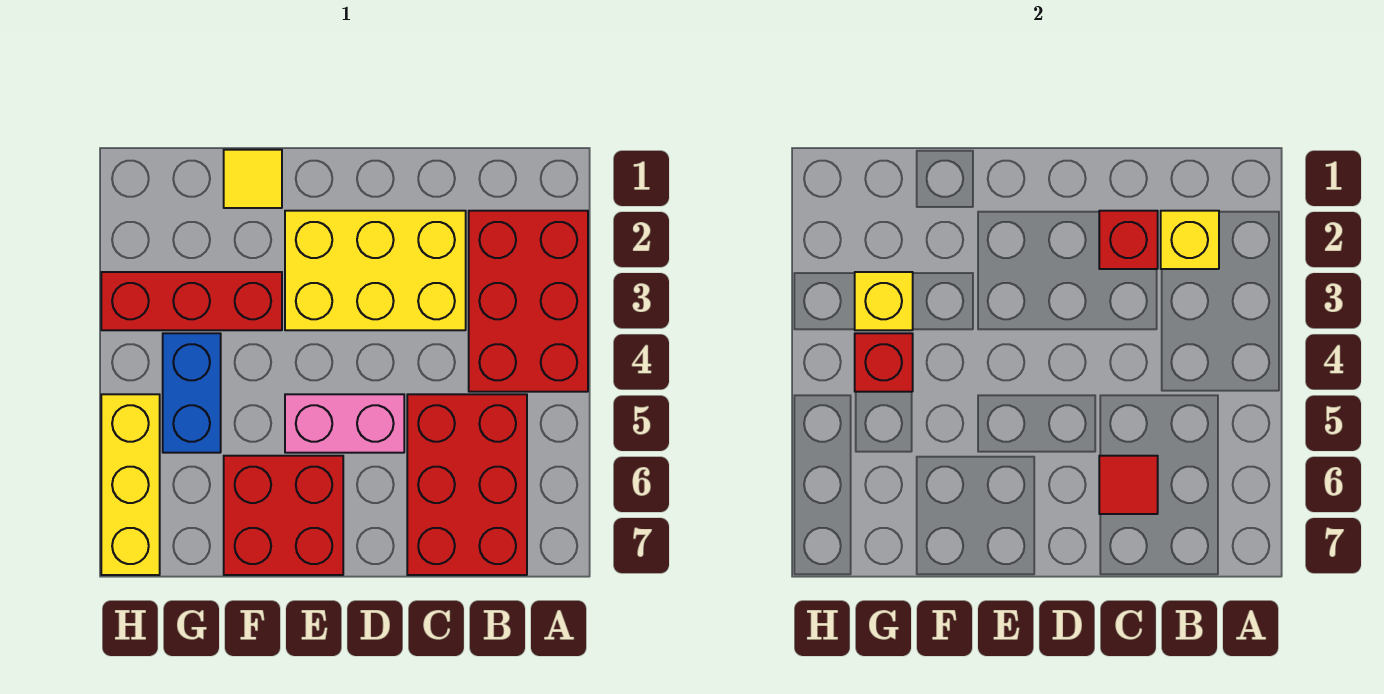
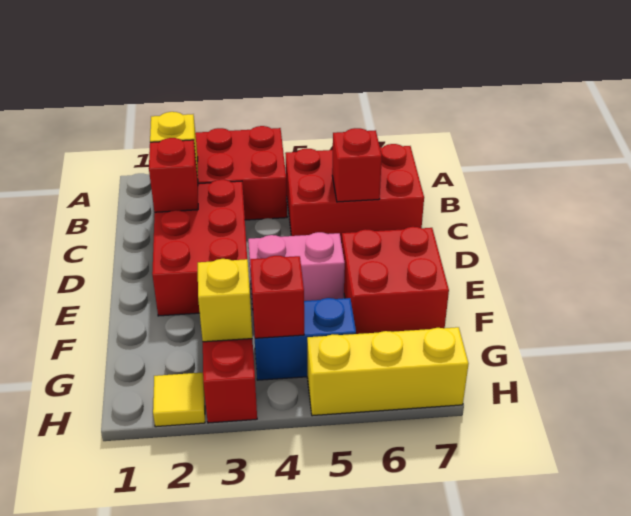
yellow brick C2:E3 level 1 -> red brick C2:E3 level 1
red tile C6 level 2 -> red brick C6 level 2
pink brick D5:E5 level 1 -> pink brick E4:E5 level 1
yellow tile F1 level 1 -> yellow tile H2 level 1

